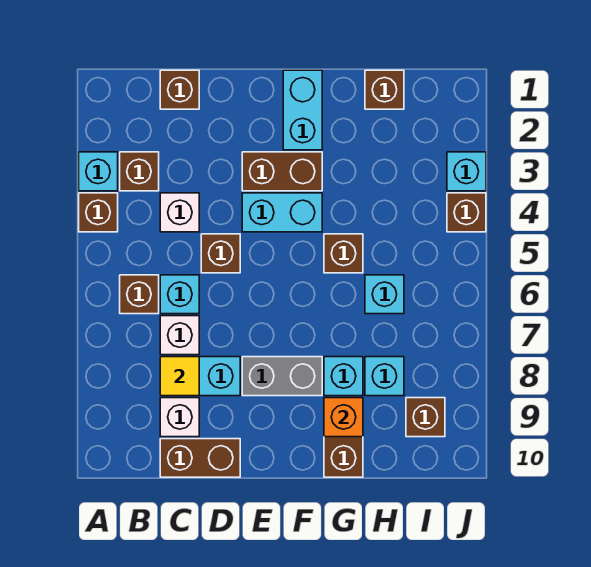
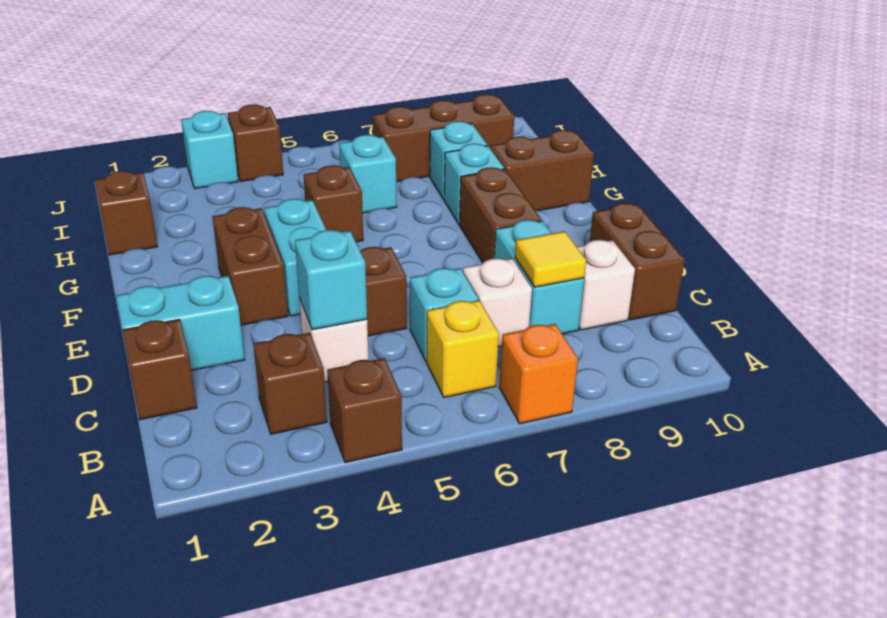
cyan brick A3 level 1 -> cyan brick C4 level 2
brown brick B6 level 1 -> yellow brick B6 level 1
grey brick E8:F8 level 1 -> brown brick E8:F8 level 1
cyan brick F1:F2 level 1 -> cyan brick D1:D2 level 1
orange brick G9 level 2 -> orange brick A7 level 1
brown brick I9 level 1 -> brown brick I7:I9 level 1

